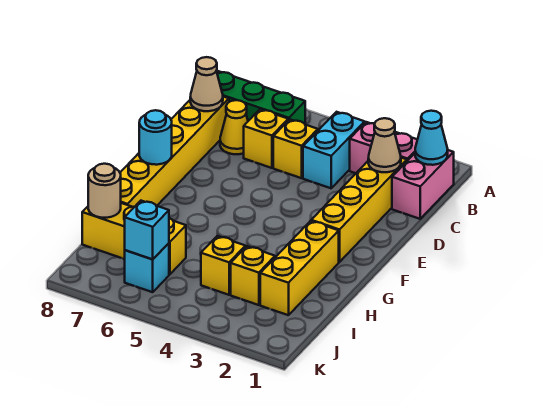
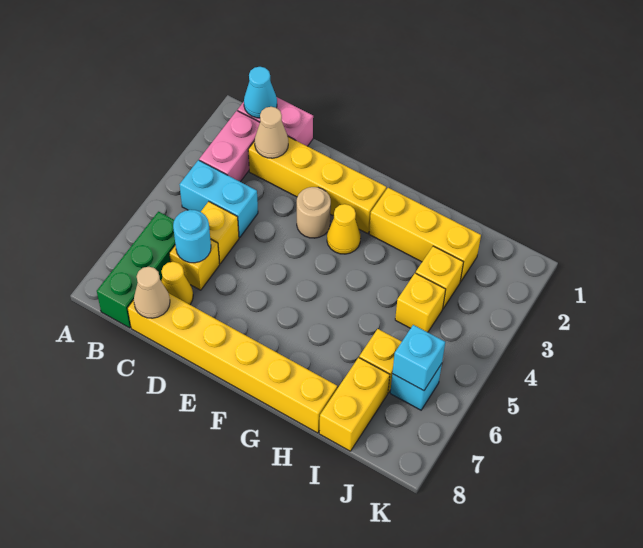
none -> yellow cone F3 level 1
cyan round brick F8 level 2 -> cyan round brick C6 level 2
tan round brick I8 level 2 -> tan round brick E3 level 1

